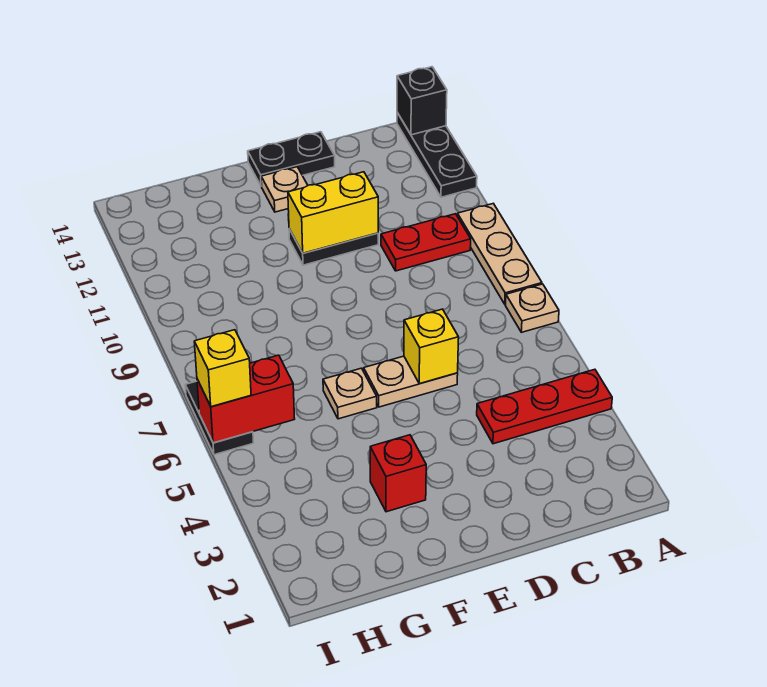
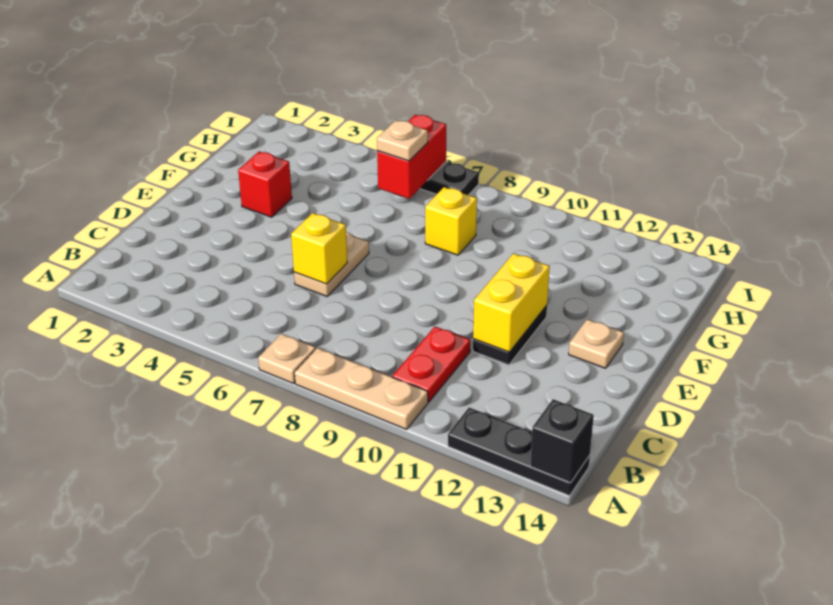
red plate A4:C4 level 1 -> none
black plate D14:E14 level 1 -> none
tan plate F6 level 1 -> tan plate H6 level 3
yellow brick I6 level 3 -> yellow brick G8 level 1

